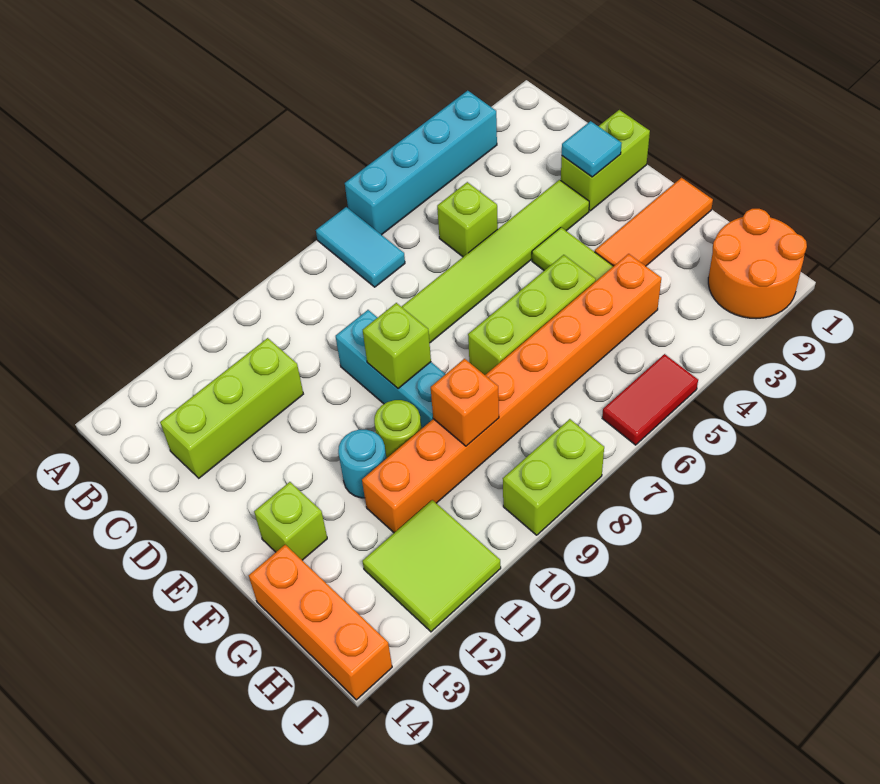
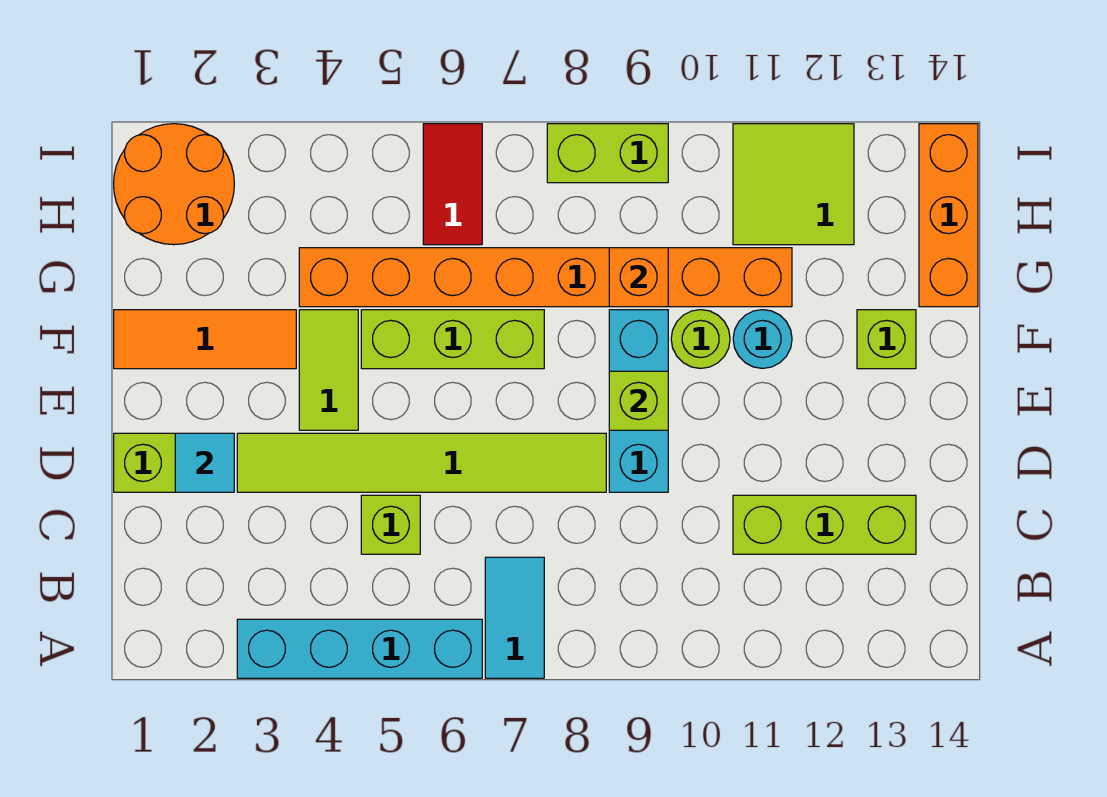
red tile I5:I6 level 1 -> red tile H6:I6 level 1

